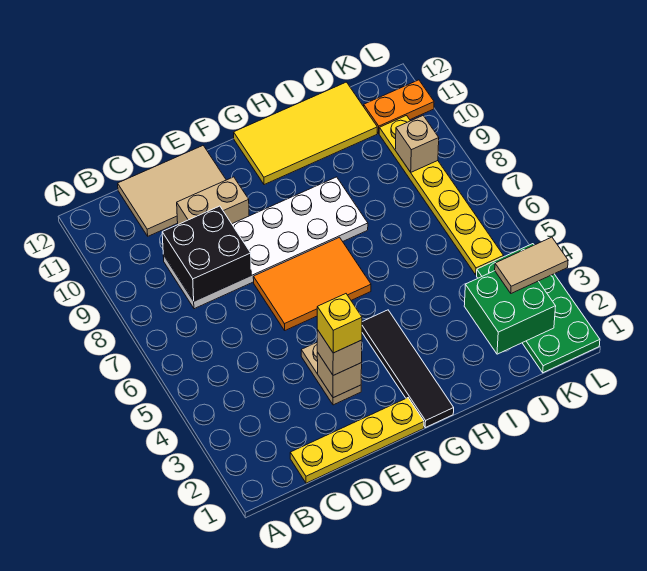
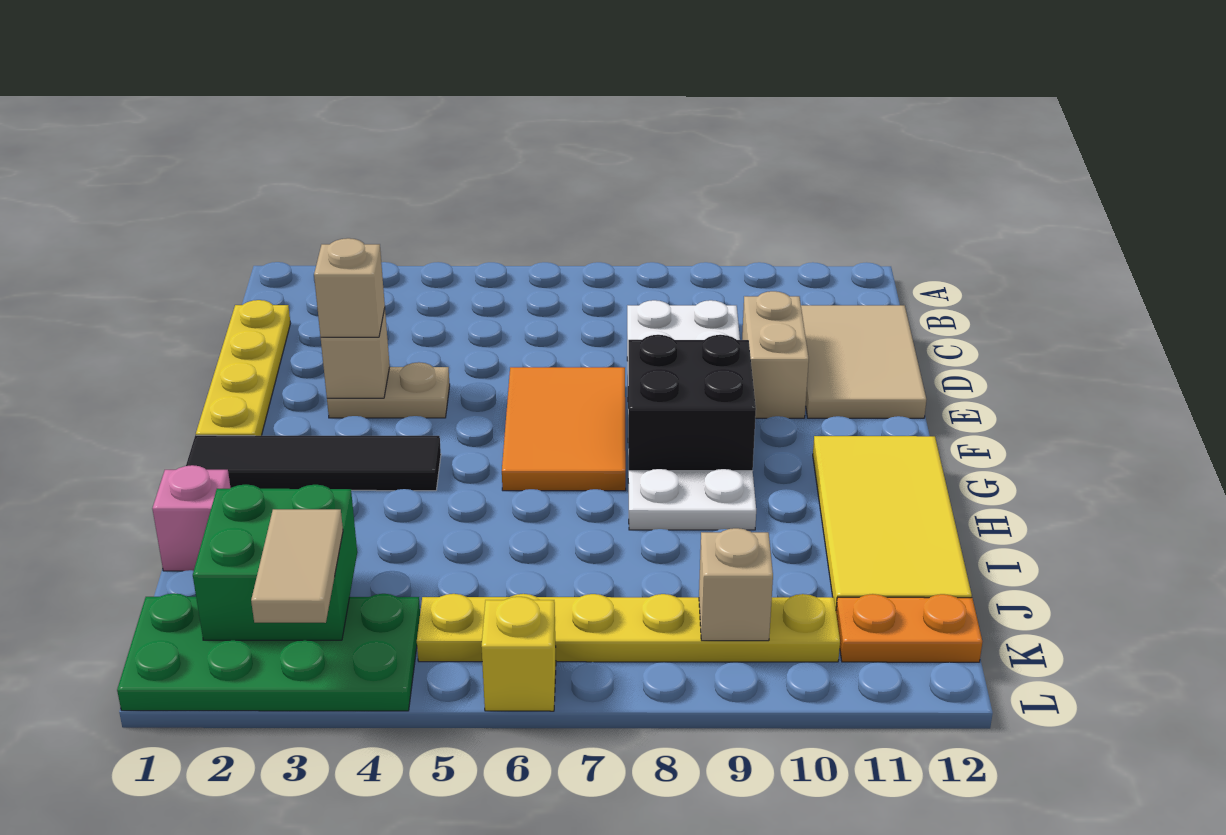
black brick C8:D9 level 2 -> black brick F8:G9 level 2
yellow brick E3 level 4 -> yellow brick L6 level 1
none -> pink brick I1 level 1
orange plate K11:L11 level 1 -> orange plate K11:K12 level 1

